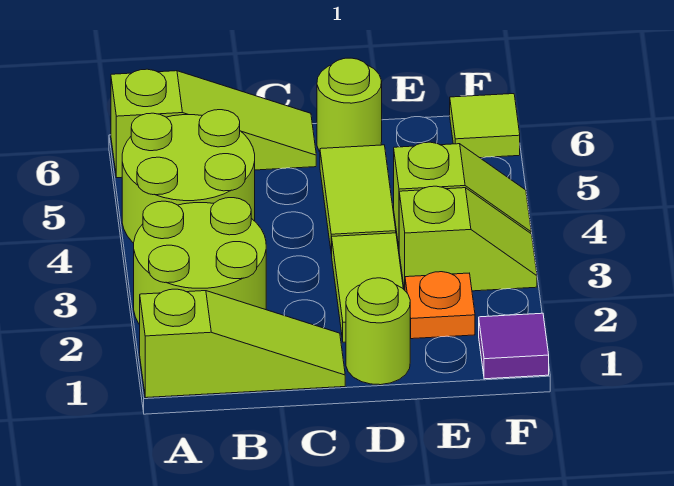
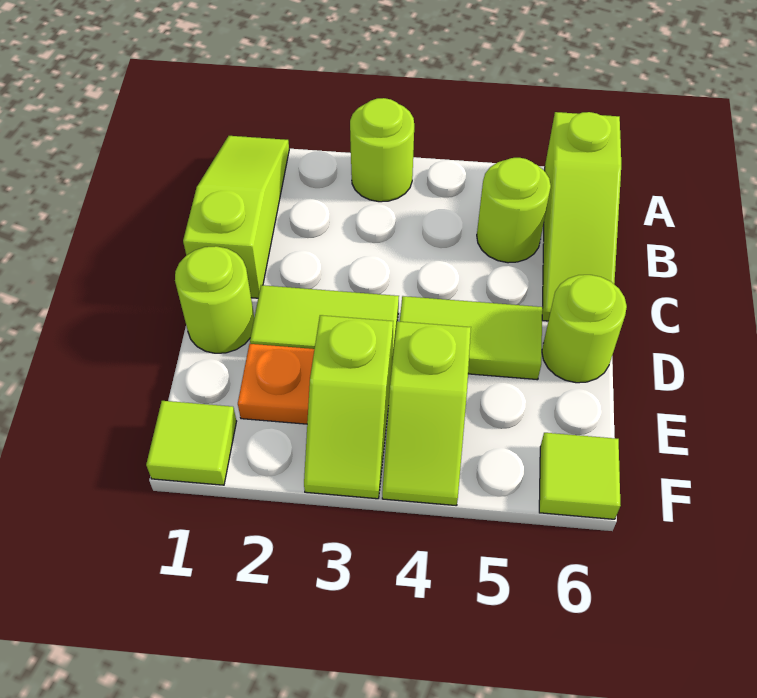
lime slope A1:C1 level 1 top A -> lime slope A1:C1 level 1 top C
lime round brick A2:B3 level 1 -> lime round brick A3 level 1
lime round brick A4:B5 level 1 -> lime round brick B5 level 1
purple tile F1 level 1 -> lime tile F1 level 1

